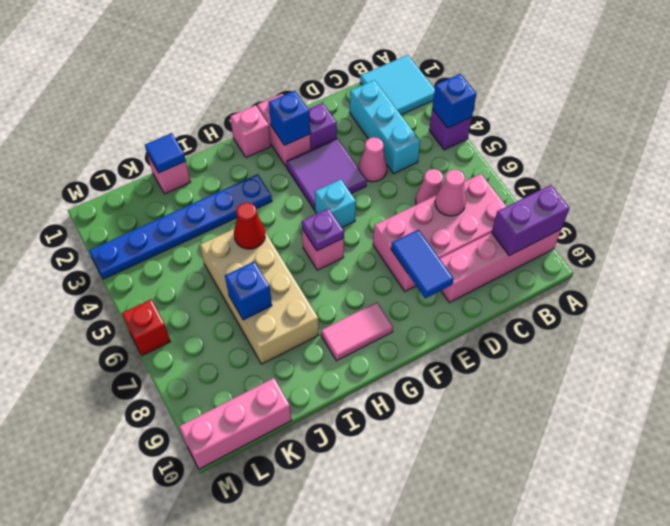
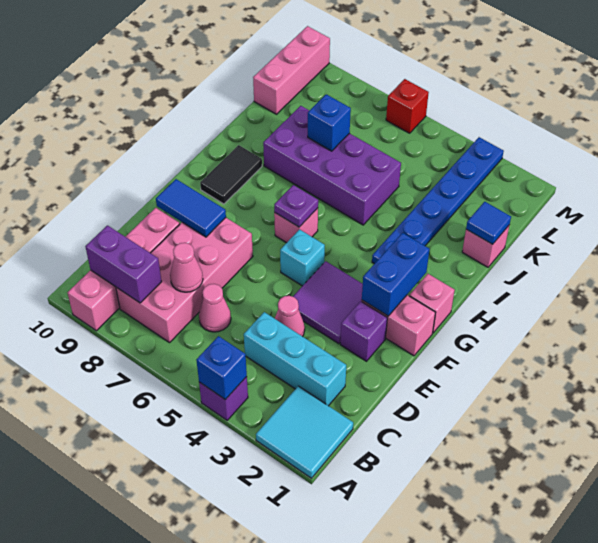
purple brick A9:B9 level 2 -> purple brick B8:B9 level 2
blue brick F2 level 2 -> blue brick F2:G2 level 2
pink tile G9:H9 level 1 -> black tile G9:H9 level 1
tan brick I5:J8 level 1 -> purple brick I5:J8 level 1
red cone I5 level 2 -> none

